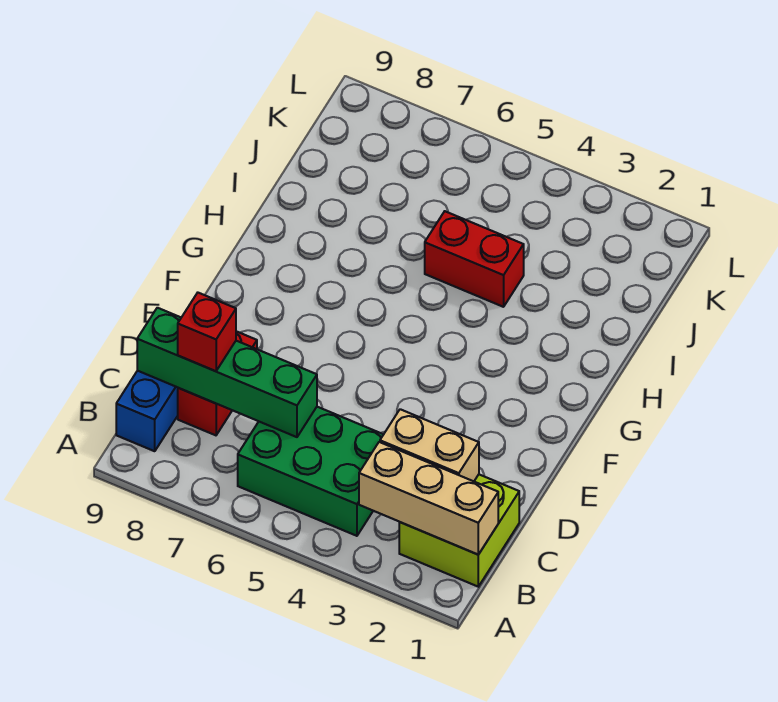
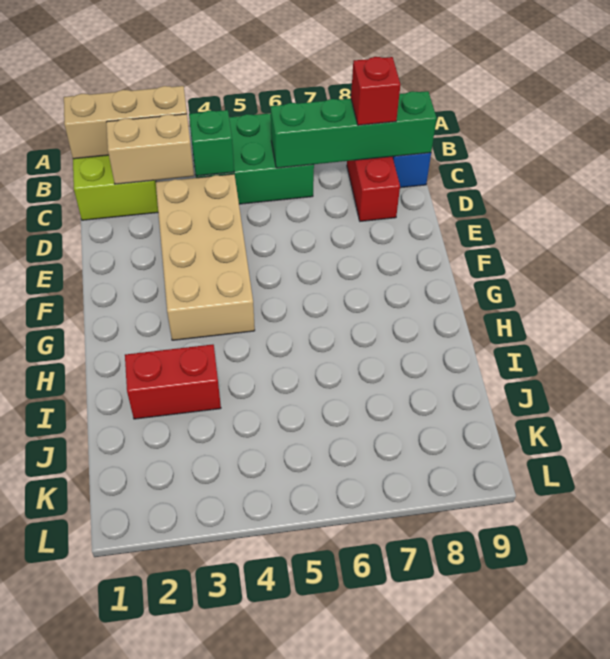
none -> green brick C4 level 2
none -> tan brick D3:G4 level 1
red brick I4:I5 level 1 -> red brick I2:I3 level 1

